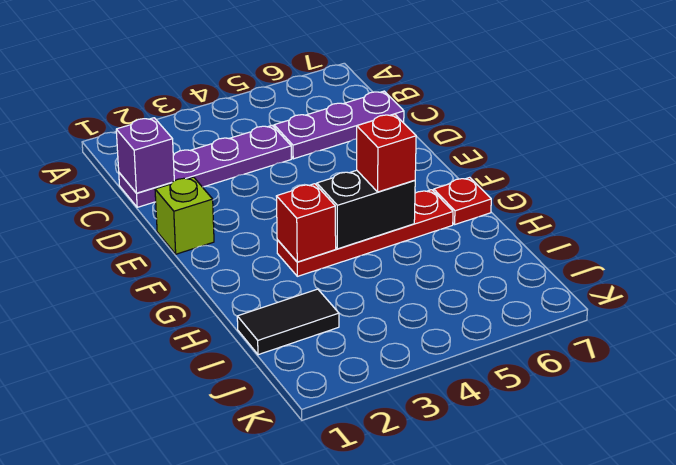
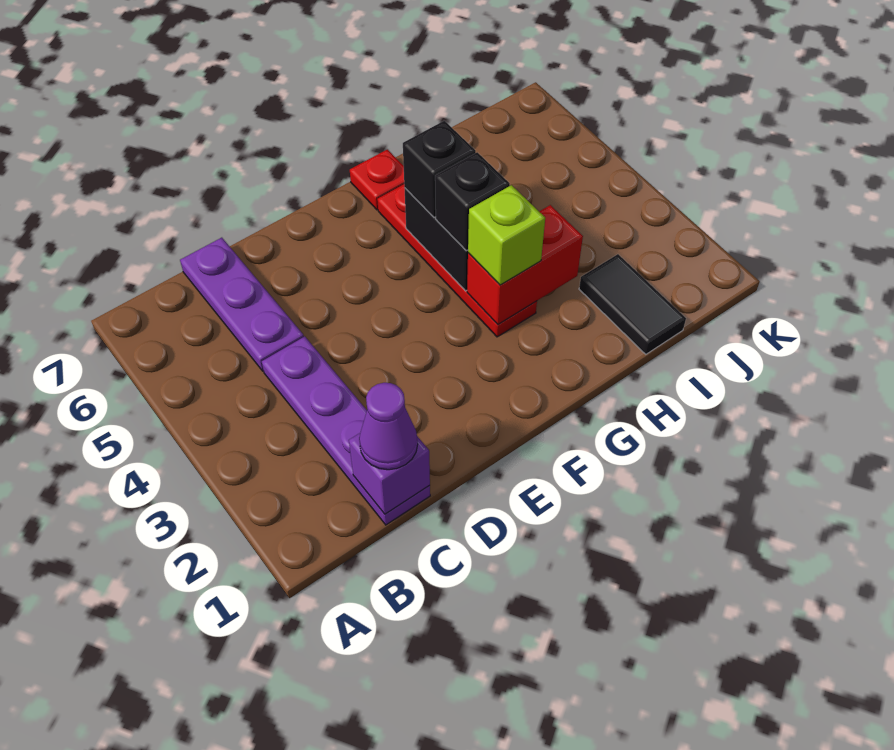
none -> purple cone C1 level 3
lime brick E1 level 1 -> lime brick G3 level 3
red brick G3 level 2 -> red brick G3:H3 level 2
none -> black brick G4 level 3
red brick G5 level 3 -> black brick G5 level 3

